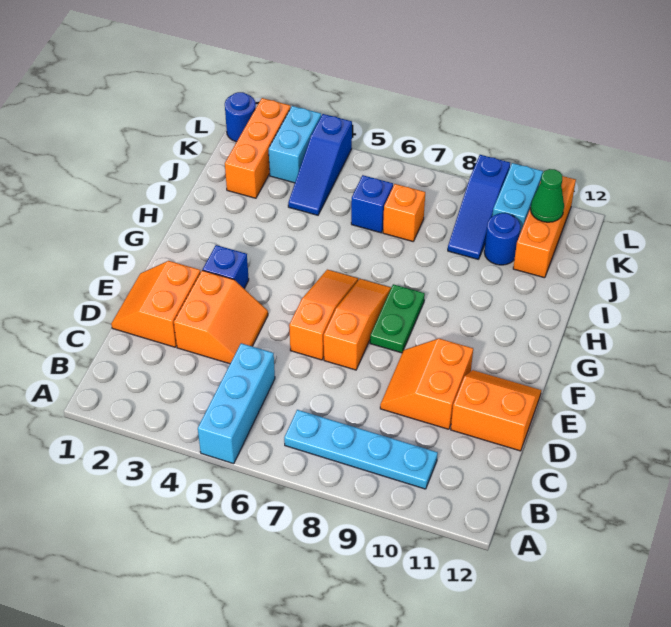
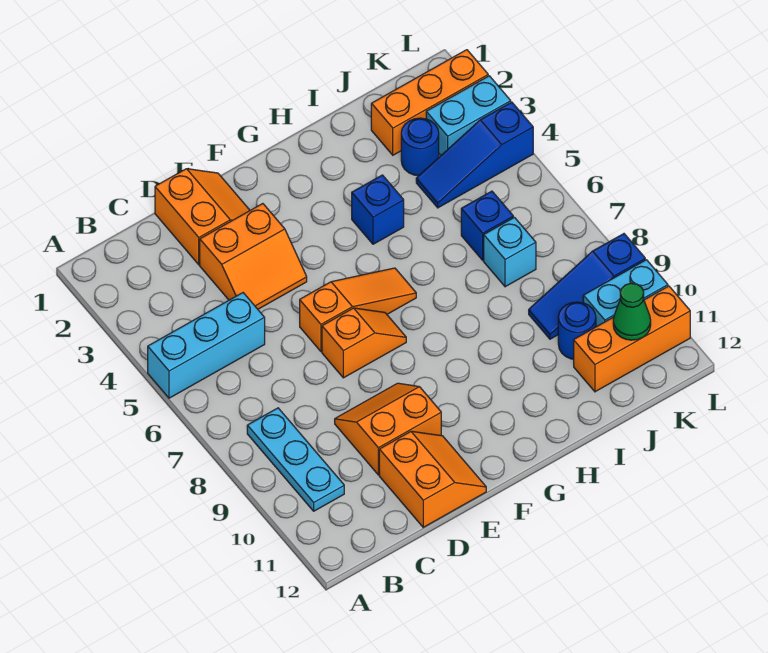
cyan plate B7:B10 level 1 -> cyan plate B8:B10 level 1
orange slope D1:E2 level 1 top 2 -> orange slope D1:E2 level 1 top D
orange slope E7:G7 level 1 top E -> orange slope E7:F7 level 1 top E
blue brick F3 level 1 -> blue brick H4 level 1
green plate F8:G8 level 1 -> none
orange brick J7 level 1 -> cyan brick J7 level 1
blue round brick L1 level 1 -> blue round brick J3 level 1

